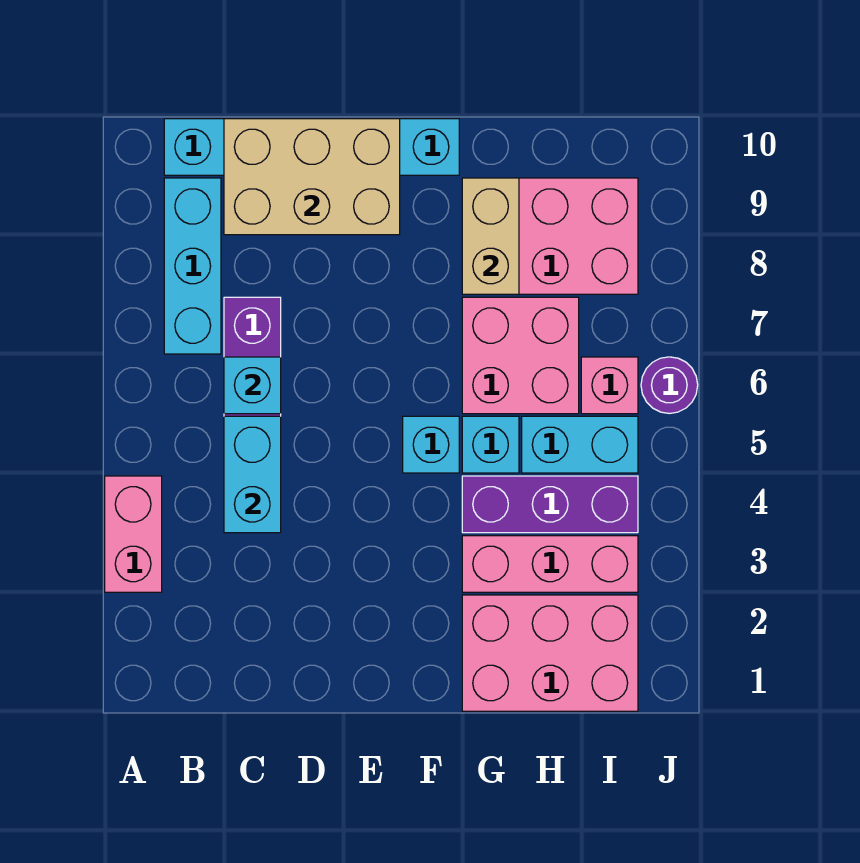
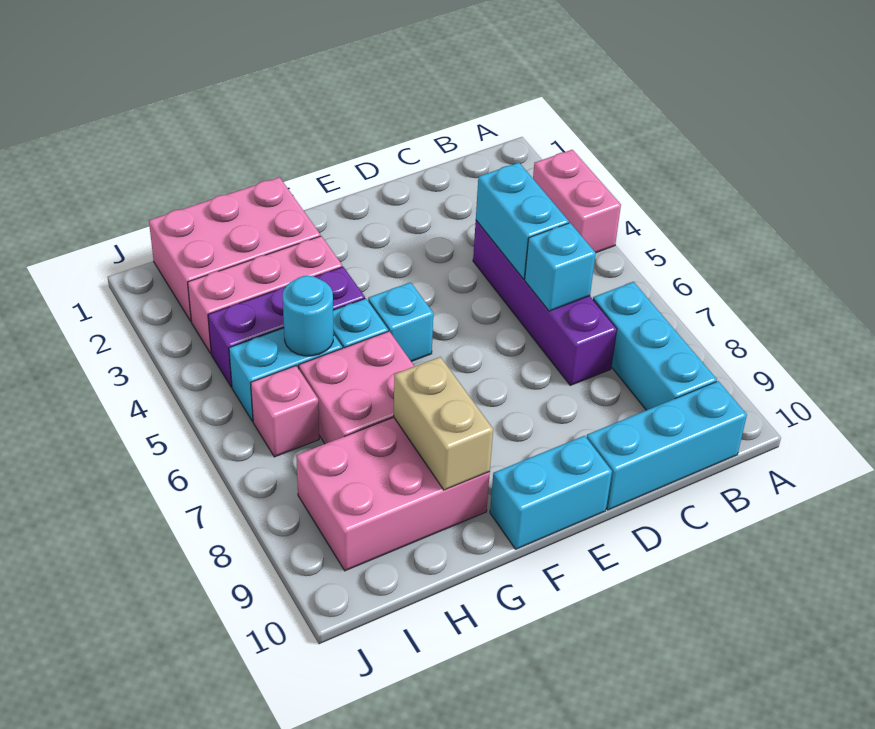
tan brick C9:E10 level 2 -> none
none -> cyan round brick H5 level 2
purple round brick J6 level 1 -> none

